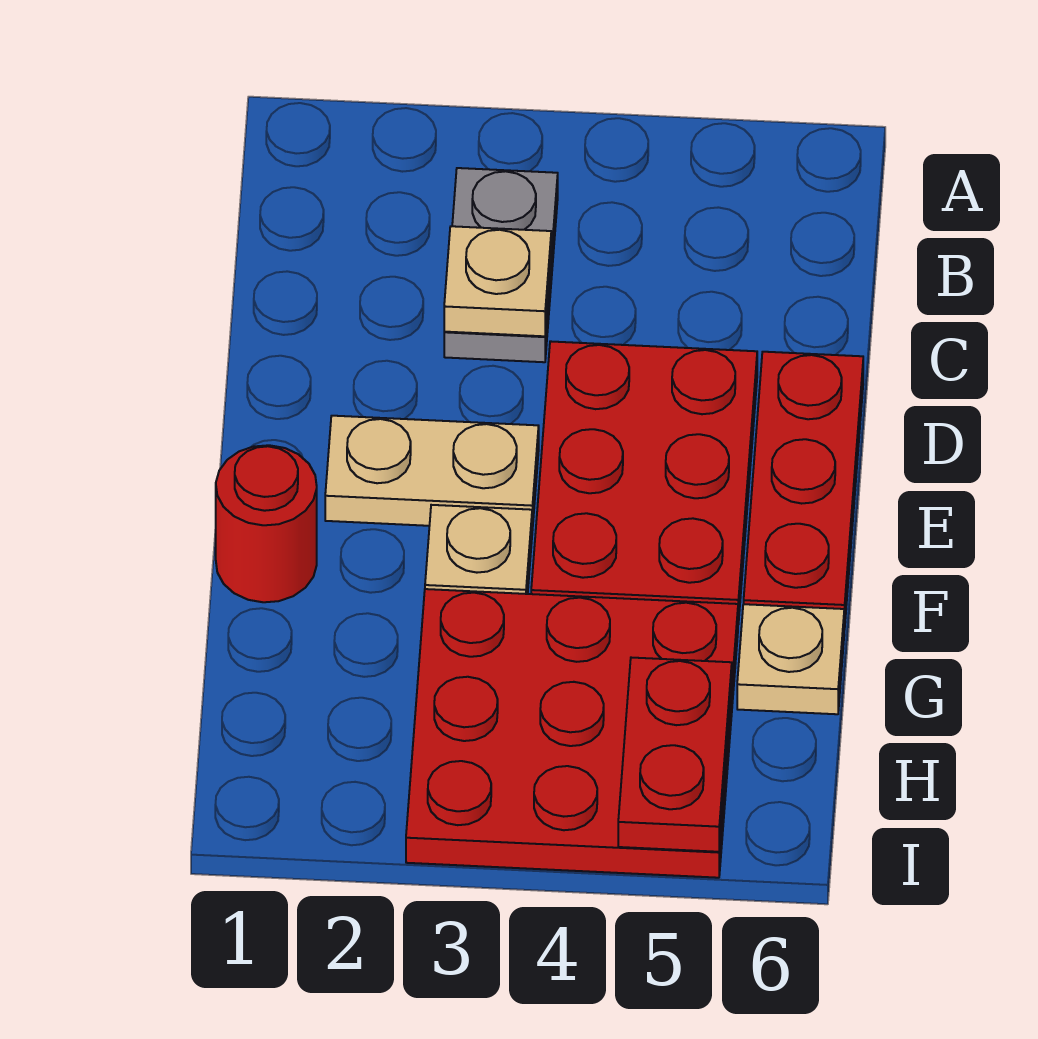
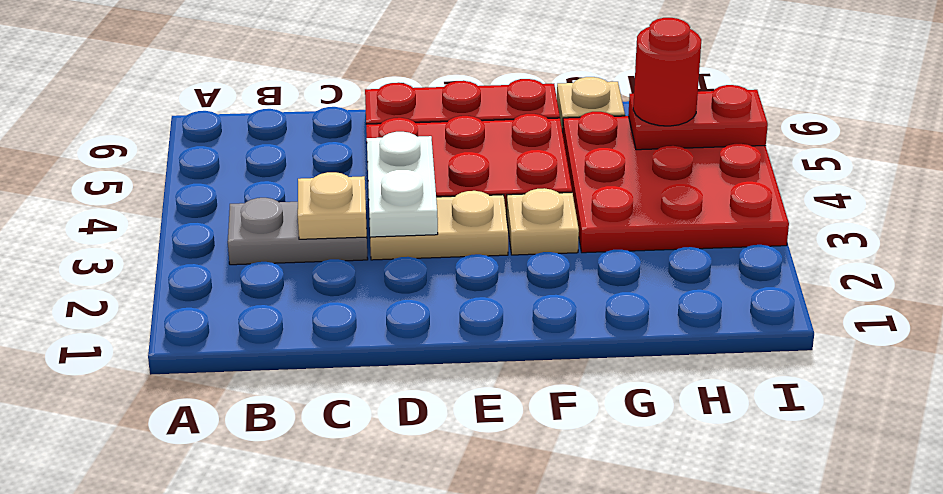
none -> white plate D3:D4 level 2
tan plate E2:E3 level 1 -> tan plate D3:E3 level 1
red round brick F1 level 1 -> red round brick H5 level 3

